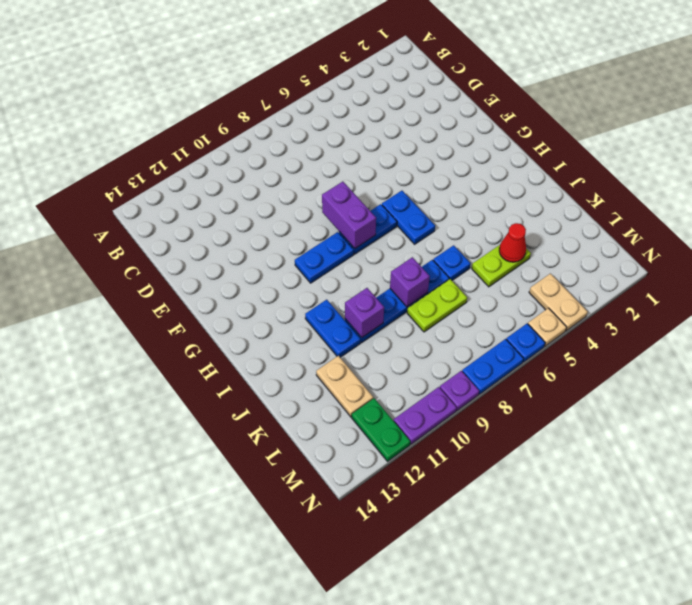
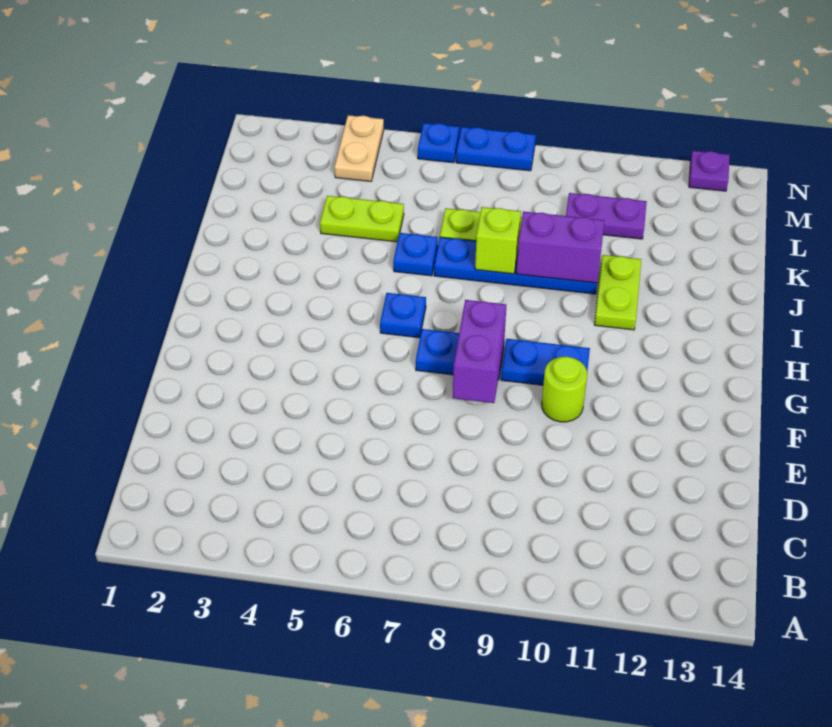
none -> lime round brick F10 level 1
blue plate G6:H6 level 1 -> blue plate H6 level 1
blue plate I11:J11 level 1 -> lime plate I11:J11 level 1
purple brick J8 level 2 -> lime brick J8 level 2
purple brick J10 level 2 -> purple brick J9:J10 level 2
red cone K4 level 2 -> none
tan plate K12:L12 level 1 -> none
green plate M12:N12 level 1 -> none
tan plate N5 level 1 -> none
purple plate N9 level 1 -> purple plate N13 level 1
purple plate N10:N11 level 1 -> purple plate L10:L11 level 1

